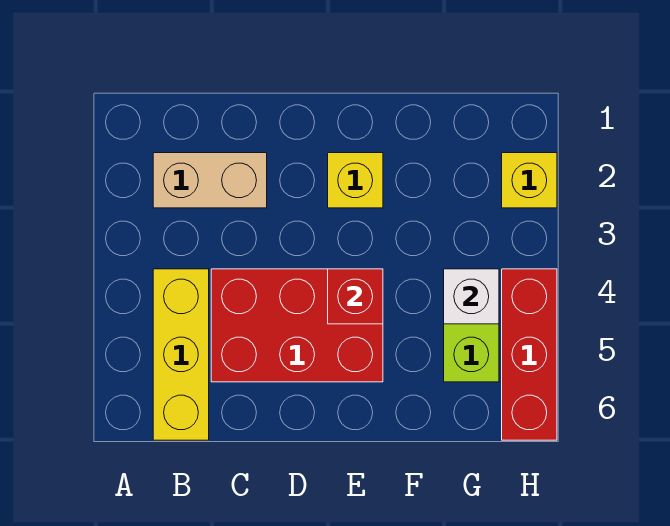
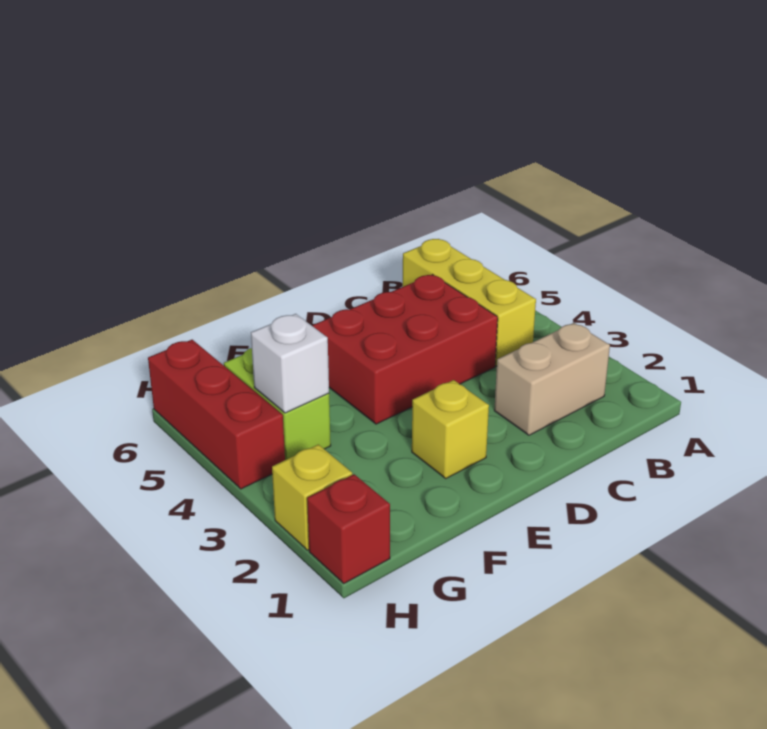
red brick E4 level 2 -> red brick H1 level 1

